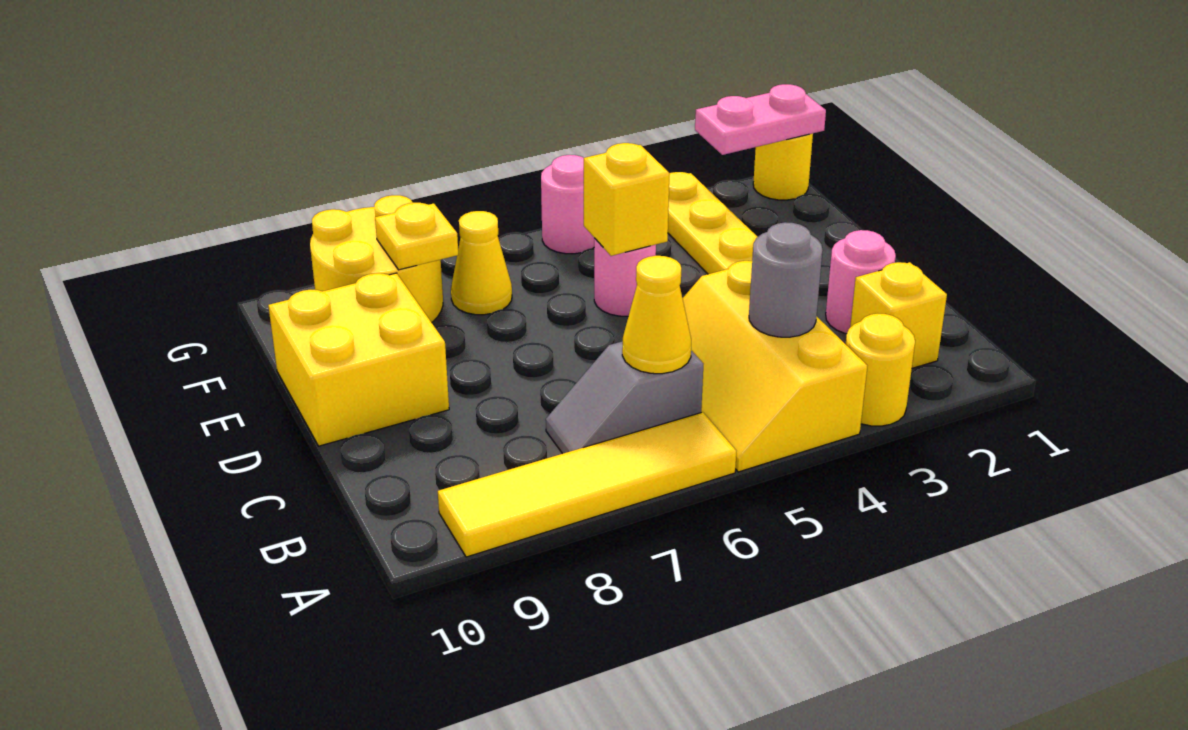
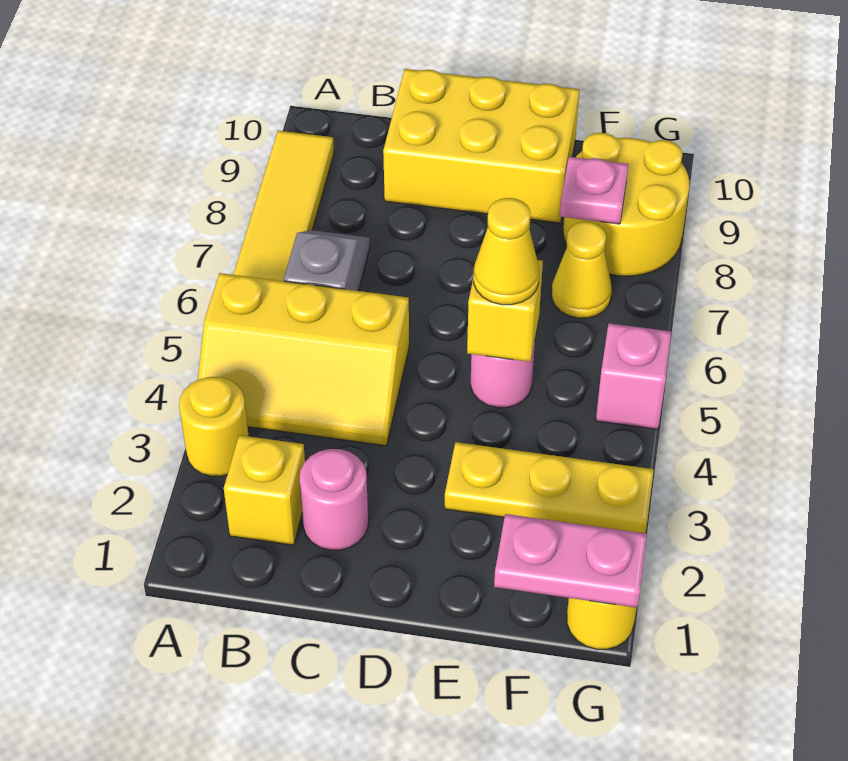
yellow slope A4:C5 level 1 top 4 -> yellow slope A4:C5 level 1 top 5
grey round brick B4 level 2 -> none
yellow cone B6 level 2 -> yellow cone E5 level 3
yellow brick D9:E10 level 1 -> yellow brick C9:E10 level 1
yellow plate F8 level 2 -> pink plate F8 level 2
pink plate G1:G2 level 2 -> pink plate F1:G1 level 2
pink round brick G5 level 1 -> pink brick G5 level 1

